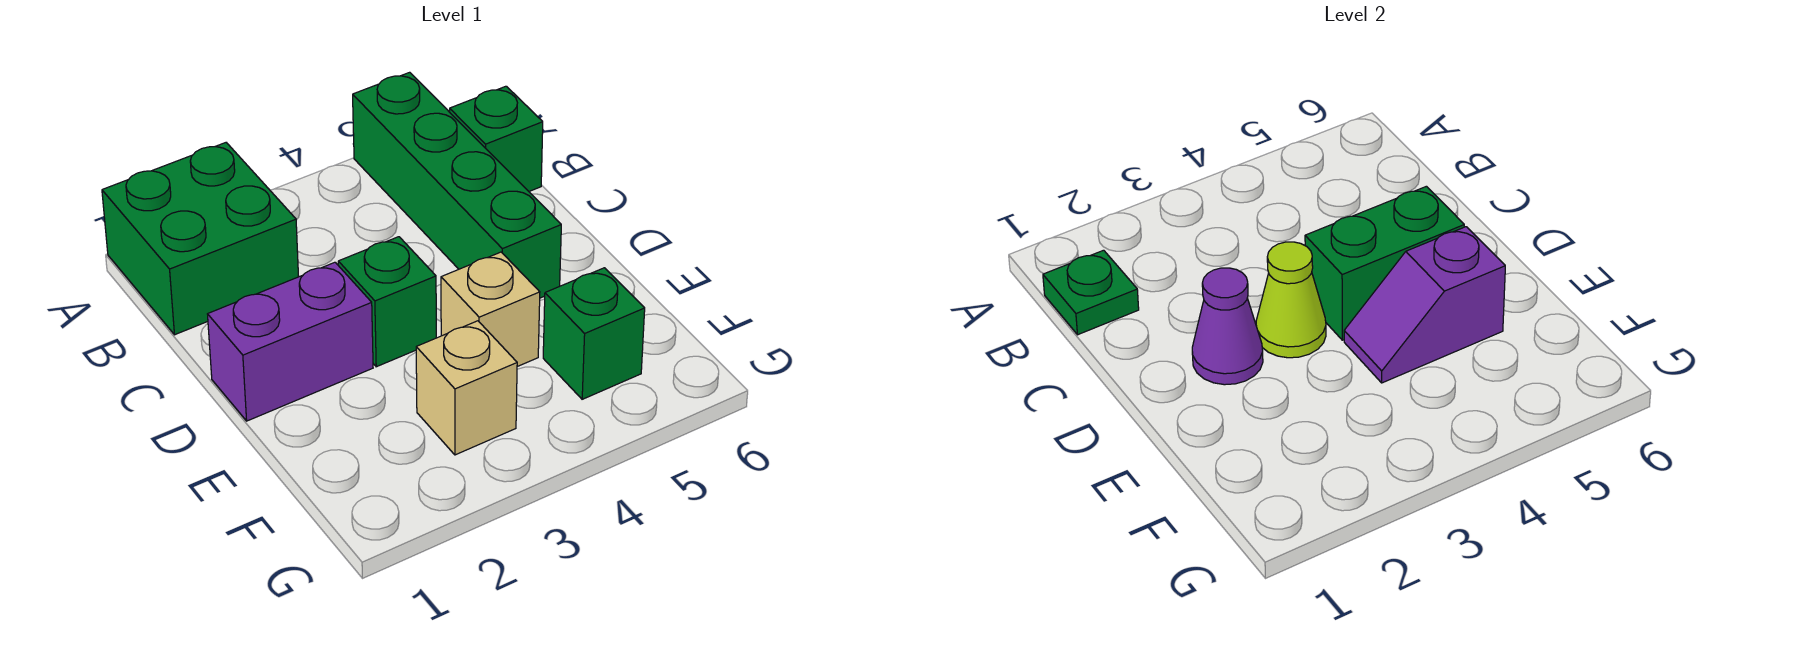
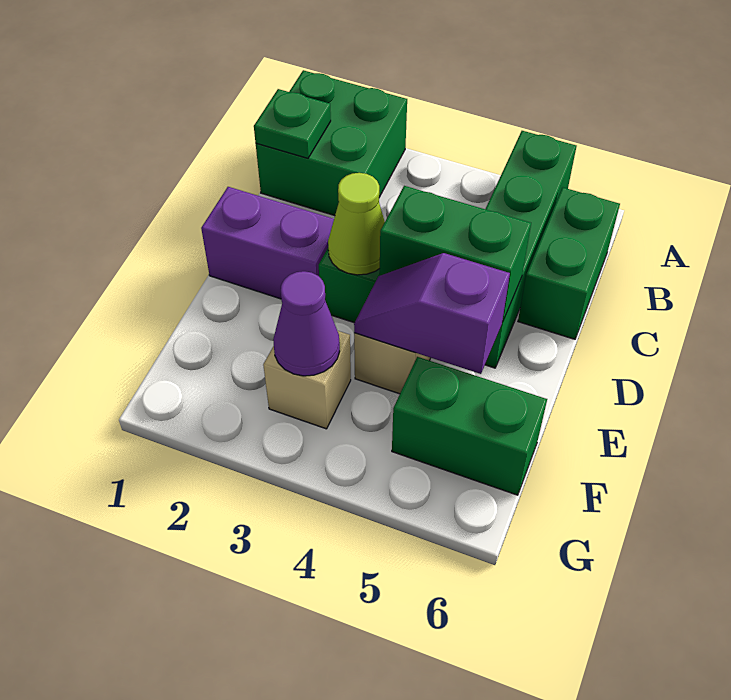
green brick B6 level 1 -> green brick B6:C6 level 1
purple cone D2 level 2 -> purple cone F3 level 2
green brick F5 level 1 -> green brick F5:F6 level 1

